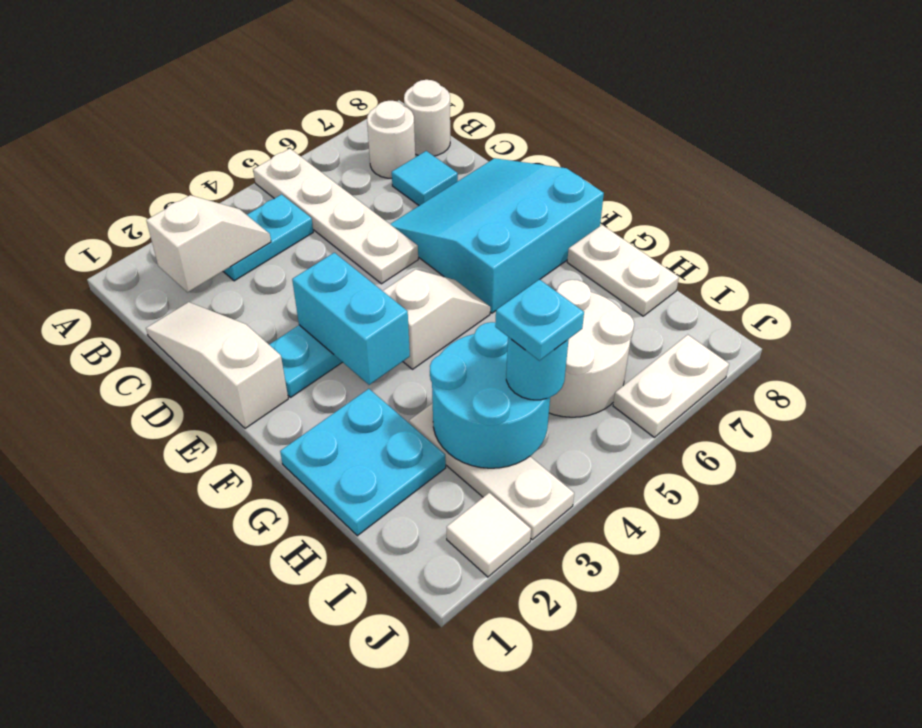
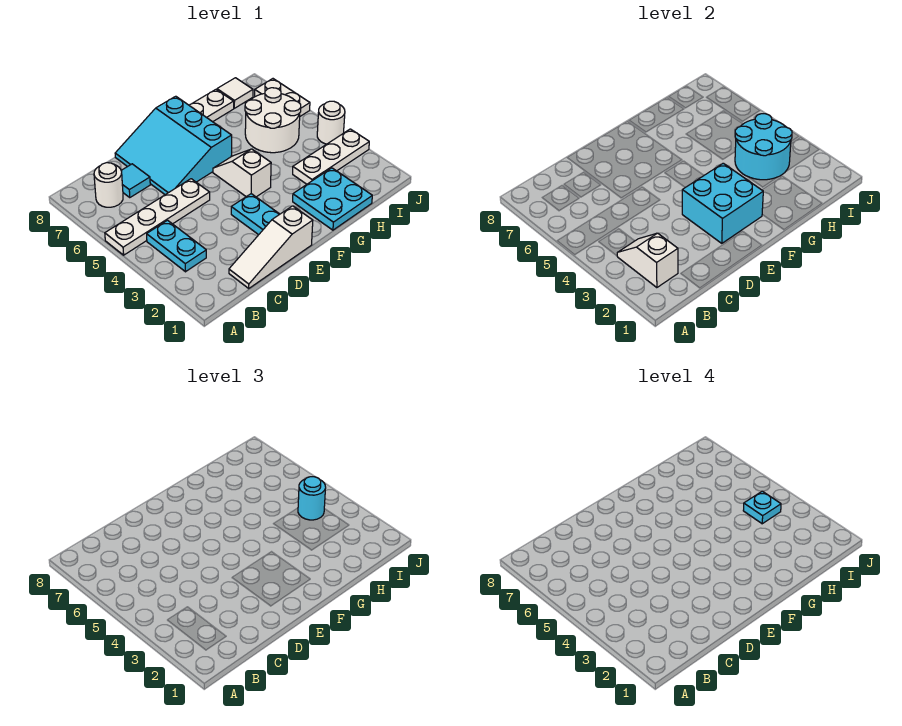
white round brick B8 level 1 -> white round brick J4 level 1
cyan brick E3:F3 level 2 -> cyan brick E2:F3 level 2
white tile J2 level 1 -> white tile I8 level 1

